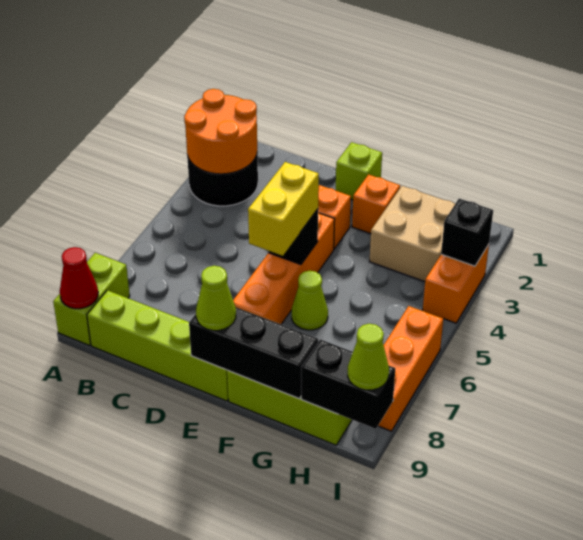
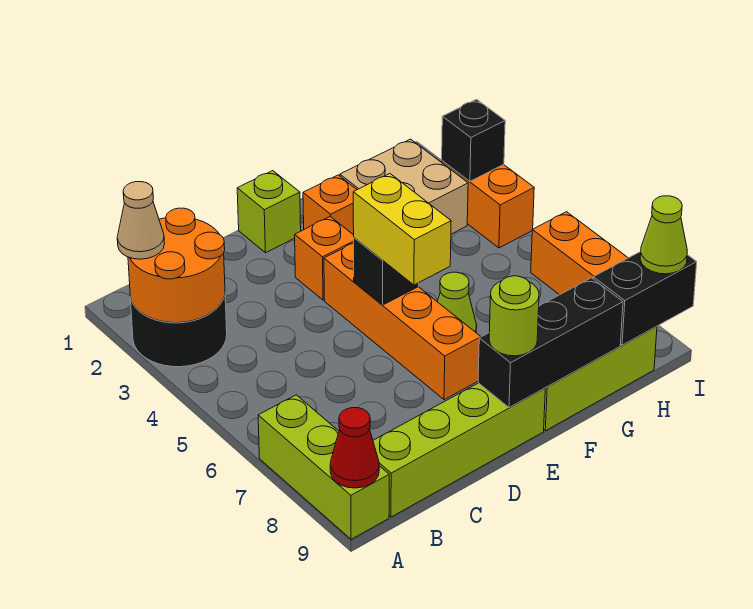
none -> tan cone A2 level 3
lime brick A8:A9 level 1 -> lime brick A7:A9 level 1
lime cone E9 level 3 -> lime round brick E9 level 3

